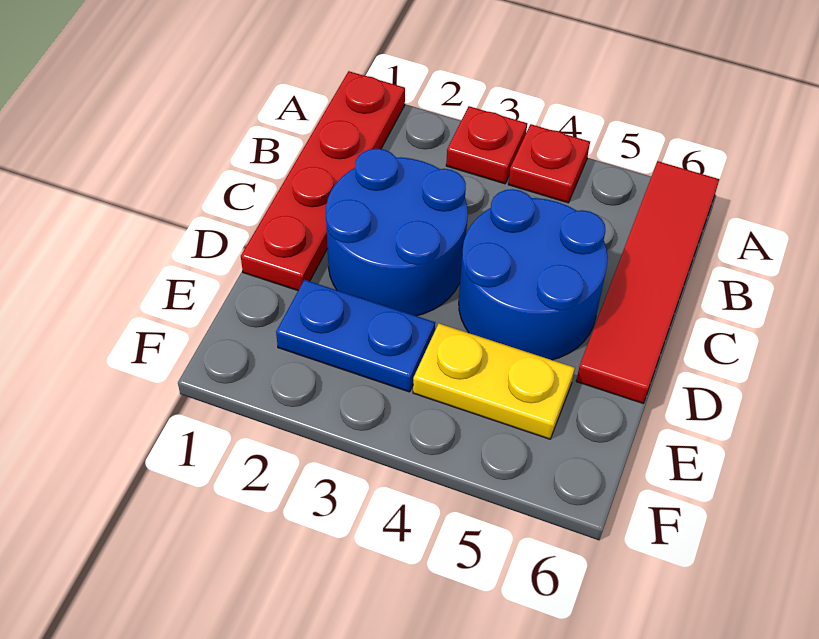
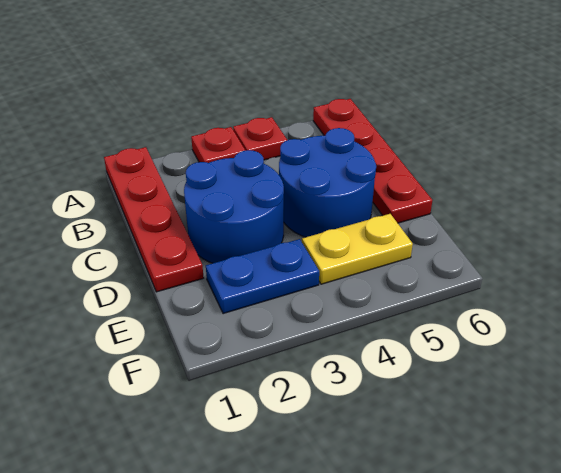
red tile A6:D6 level 1 -> red plate A6:D6 level 1

